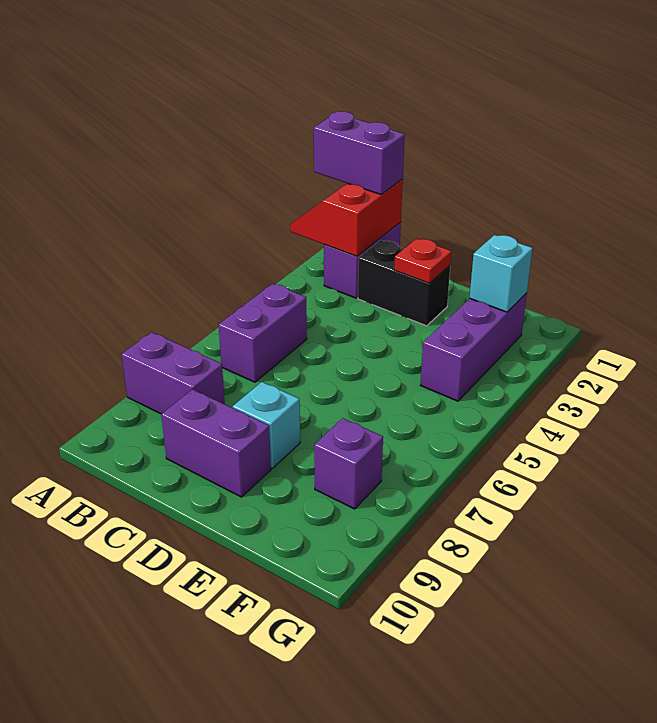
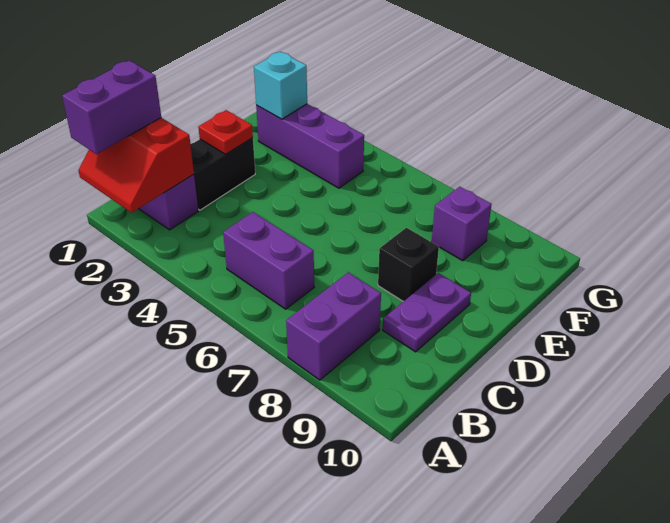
purple brick C9:D9 level 1 -> purple plate C9:D9 level 1
cyan brick D8 level 1 -> black brick D8 level 1

